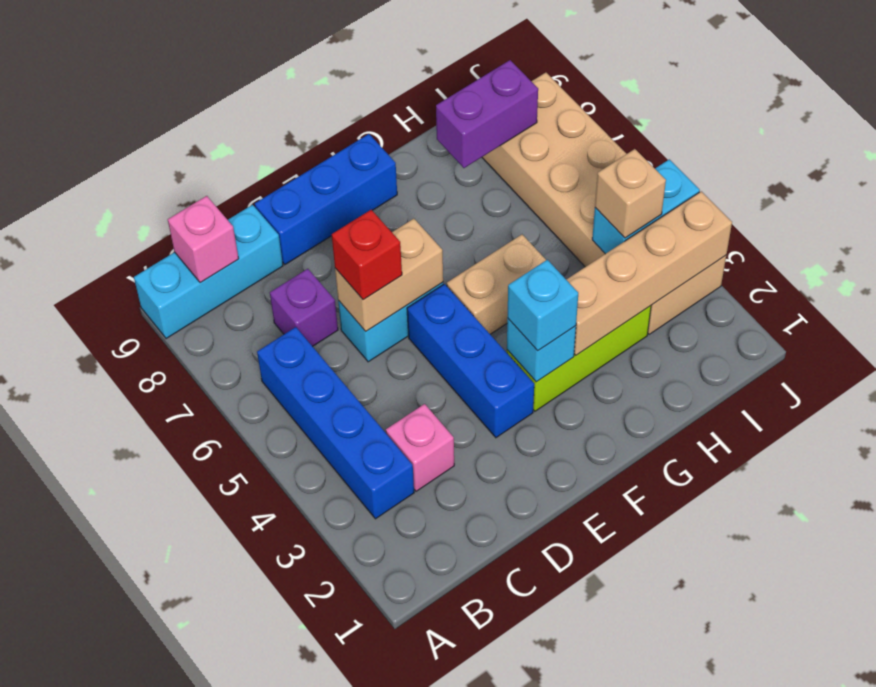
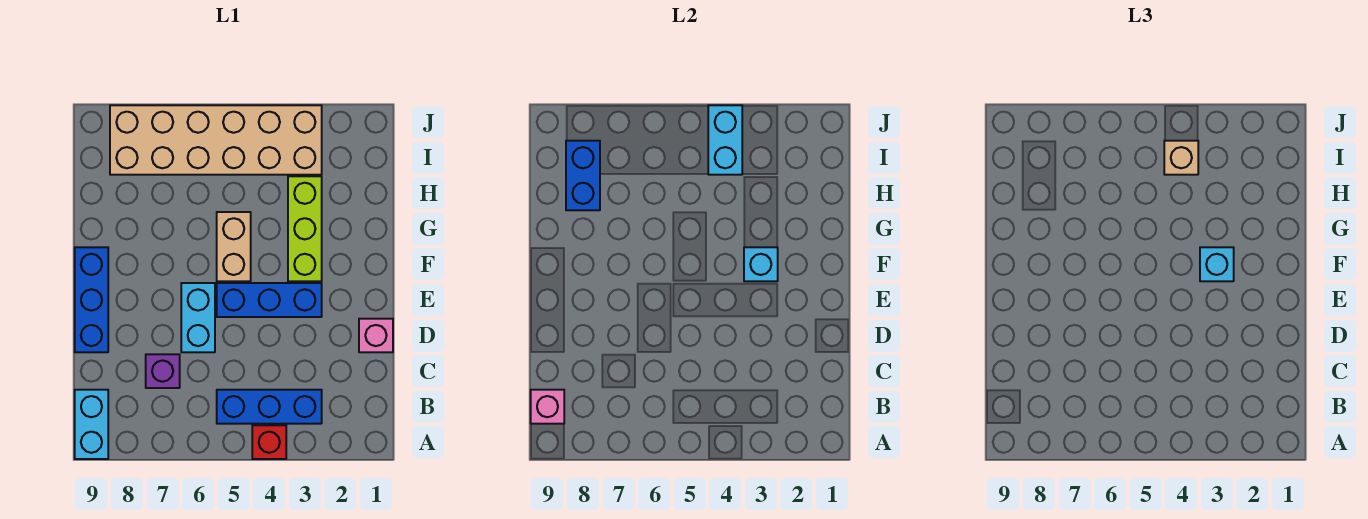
cyan brick A9:C9 level 1 -> cyan brick A9:B9 level 1
blue brick B3:B6 level 1 -> blue brick B3:B5 level 1
pink brick C3 level 1 -> pink brick D1 level 1
tan brick D6:E6 level 2 -> none
red brick D6 level 3 -> red brick A4 level 1
tan brick G3:J3 level 2 -> none
purple brick H8:I8 level 2 -> blue brick H8:I8 level 2

